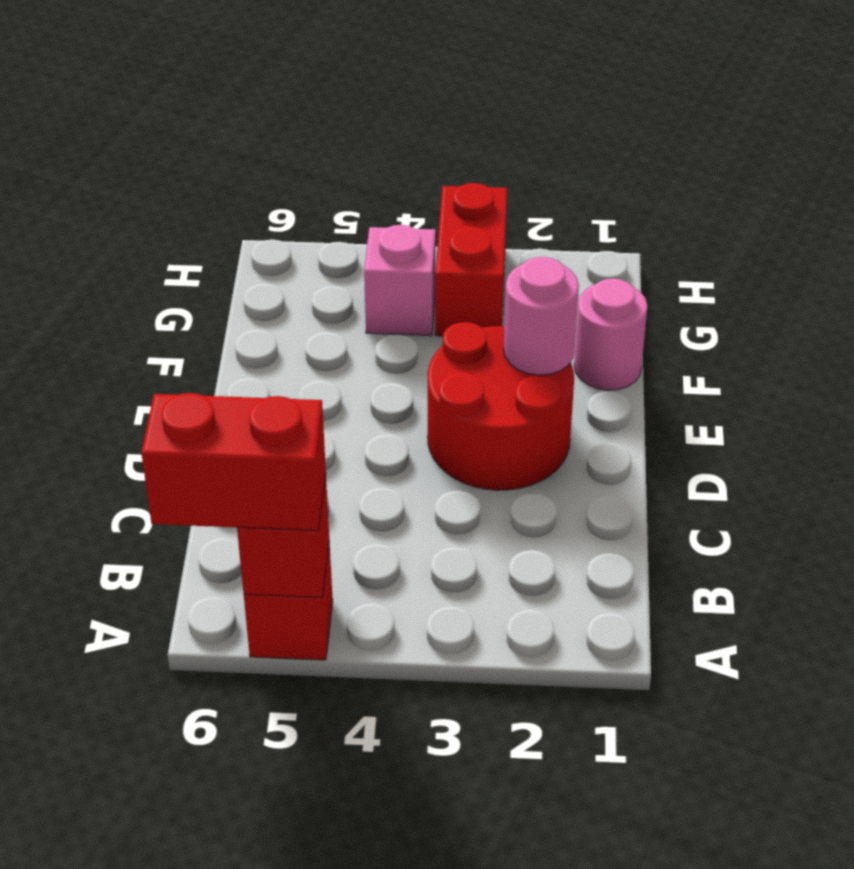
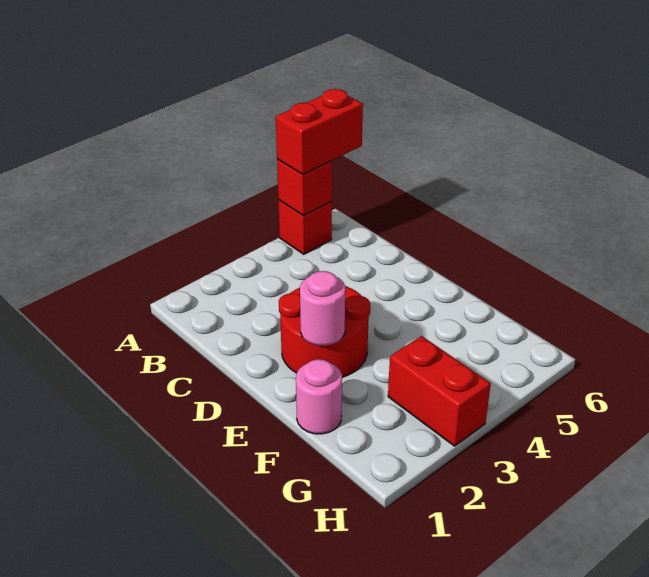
pink brick G4 level 1 -> none

